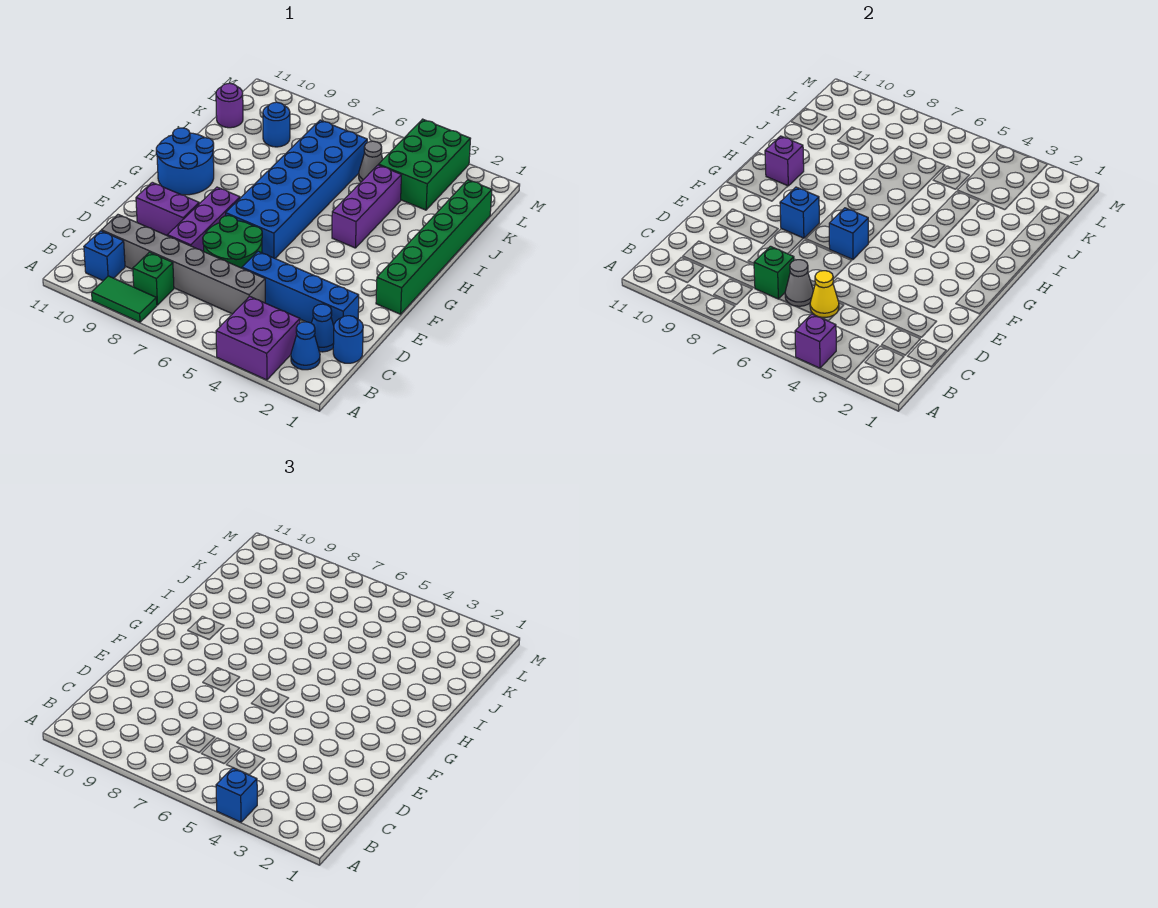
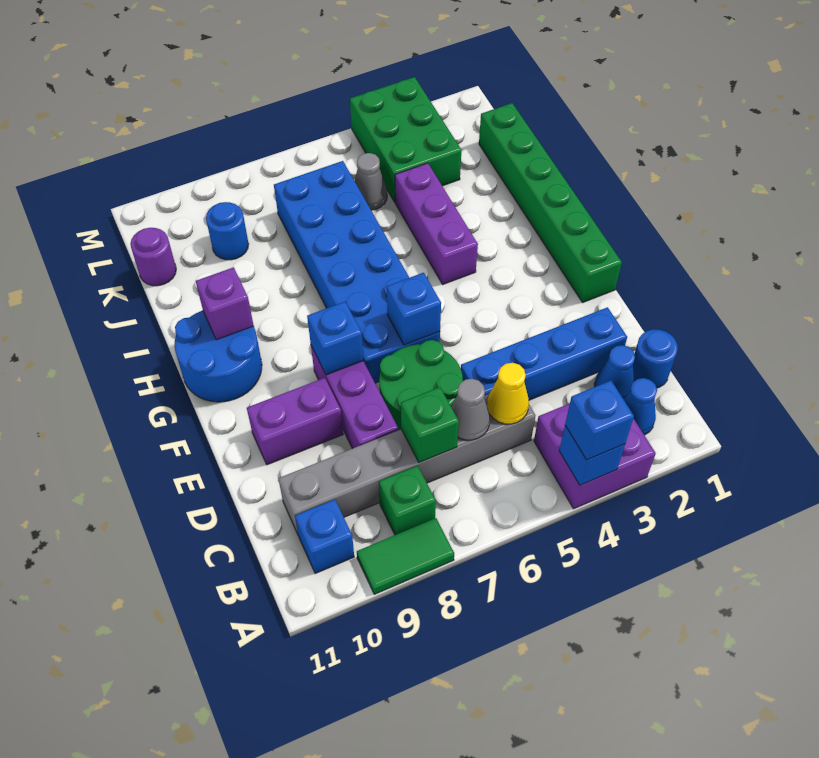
purple brick A4 level 2 -> blue brick A4 level 2

